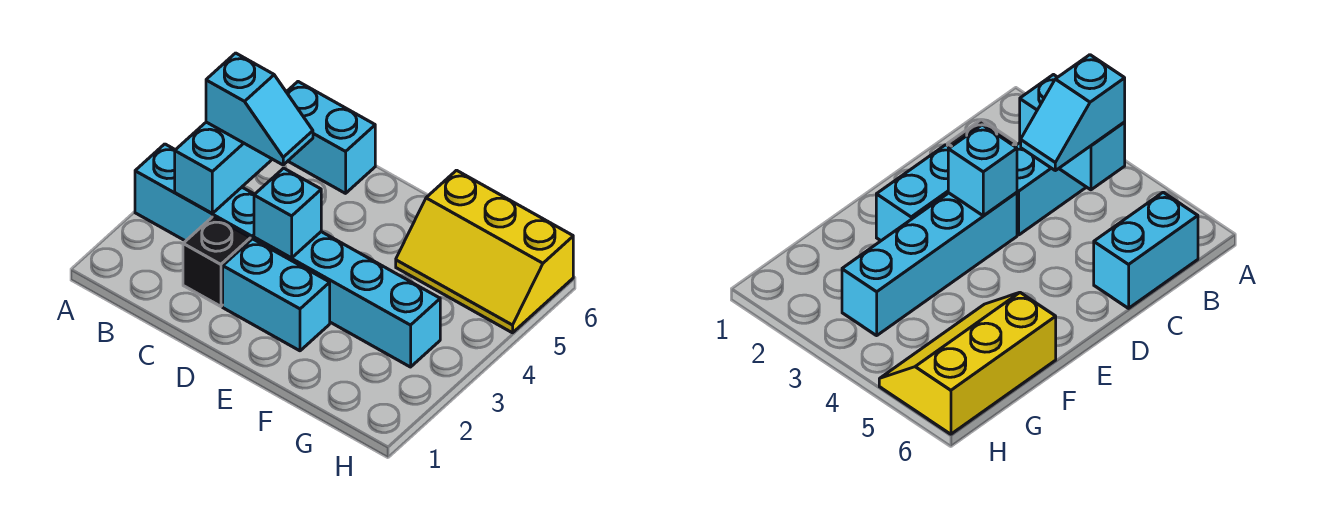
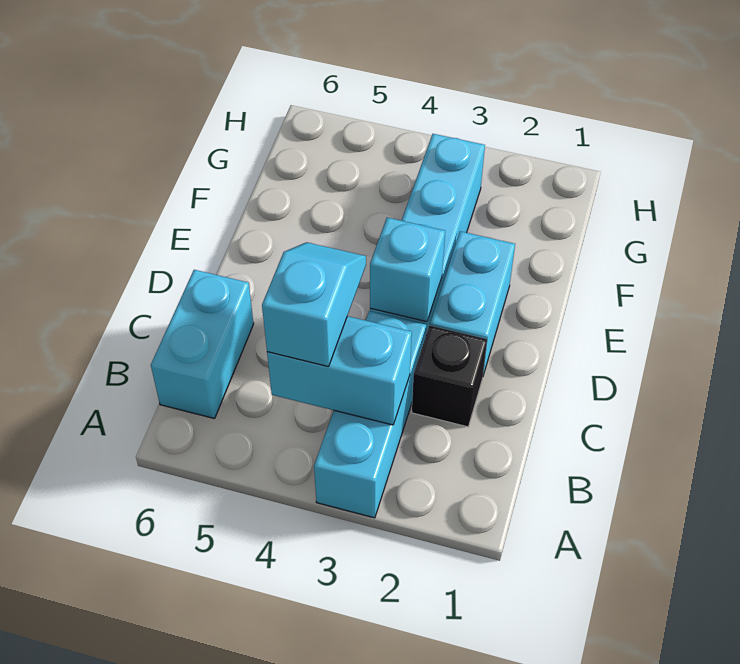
yellow slope F5:H6 level 1 top 6 -> none

